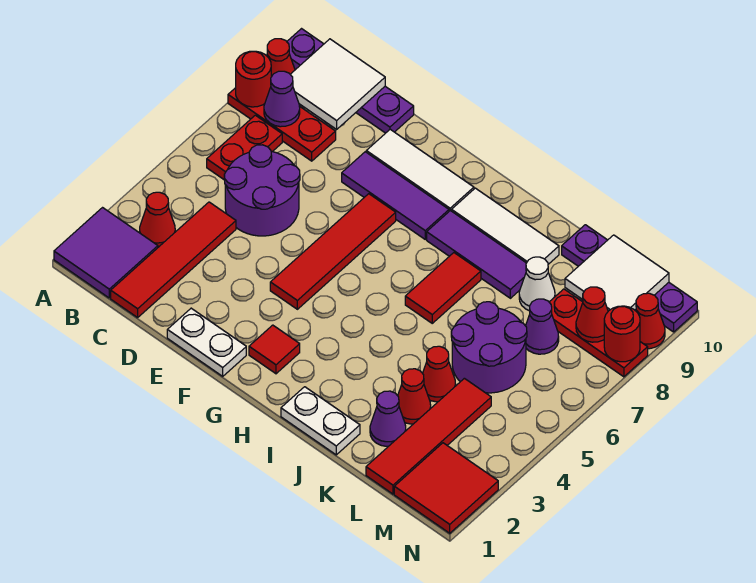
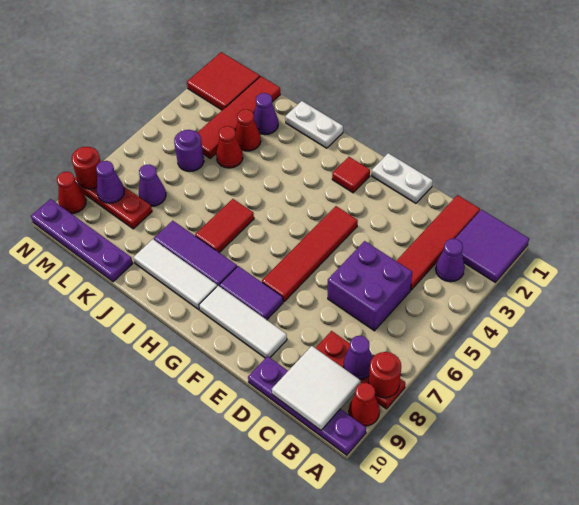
red cone B3 level 1 -> purple cone B3 level 1
red plate B6:B7 level 1 -> none
purple round brick C5:D6 level 1 -> purple brick C5:D6 level 1
purple tile E8:G8 level 1 -> purple tile F8:G8 level 1
purple round brick K5:L6 level 1 -> purple round brick L5 level 1
white cone K8 level 1 -> none
white tile L9:M10 level 2 -> none
red cone M8 level 2 -> purple cone M8 level 2

